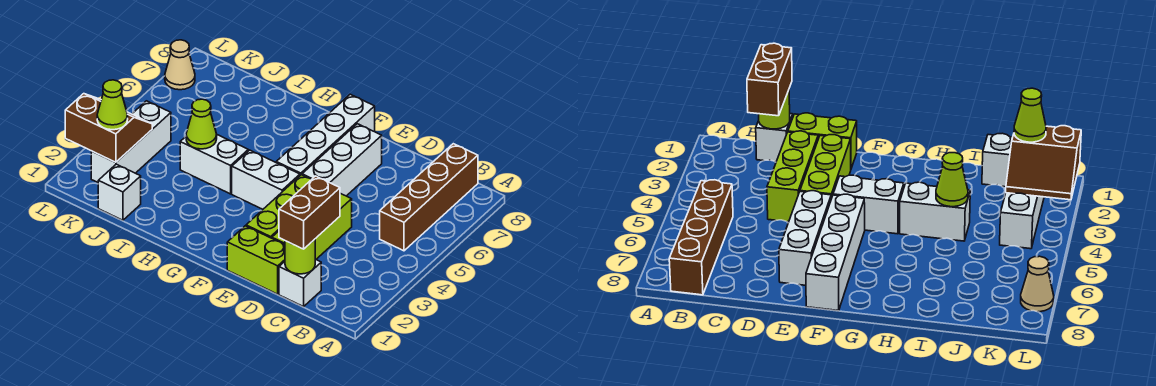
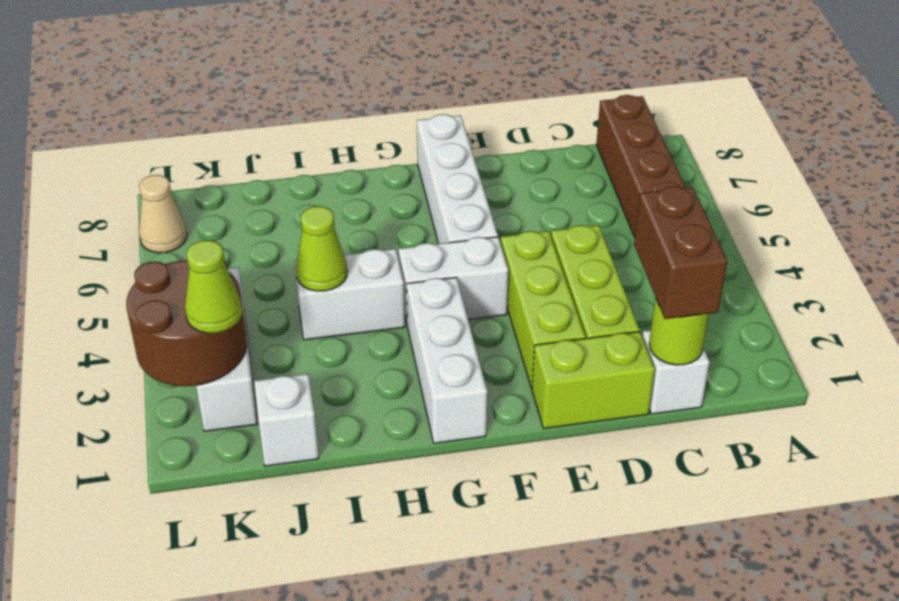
white brick E5:E7 level 1 -> white brick G1:G3 level 1
brown slope K2:L3 level 2 top 2 -> brown round brick K2:L3 level 2

